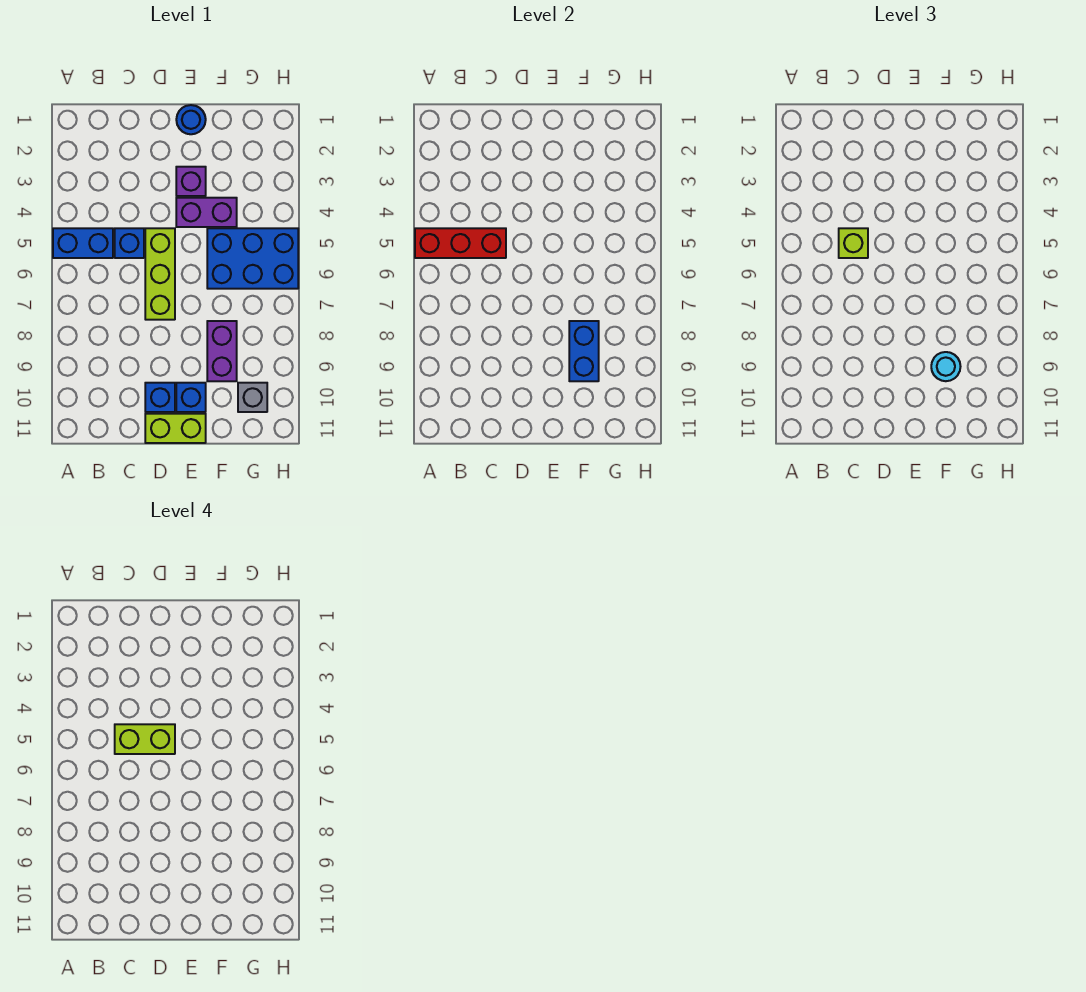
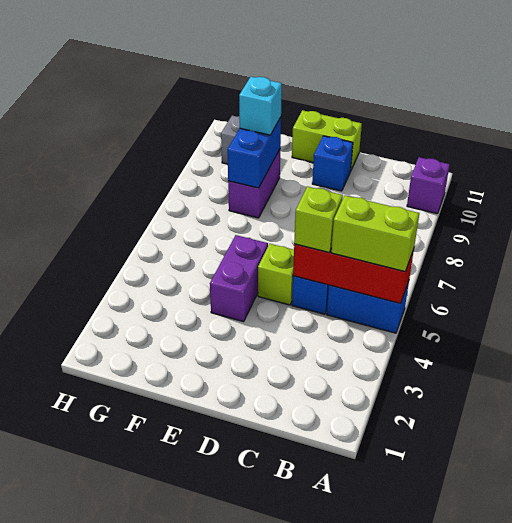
lime brick C5:D5 level 4 -> lime brick A5:B5 level 3
lime brick D5:D7 level 1 -> lime brick D5 level 1
blue round brick E1 level 1 -> none
purple brick E3 level 1 -> purple brick A10 level 1
purple brick E4:F4 level 1 -> purple brick E4:E5 level 1
blue brick E10 level 1 -> none
blue brick F5:H6 level 1 -> none
cyan round brick F9 level 3 -> cyan brick F9 level 3

